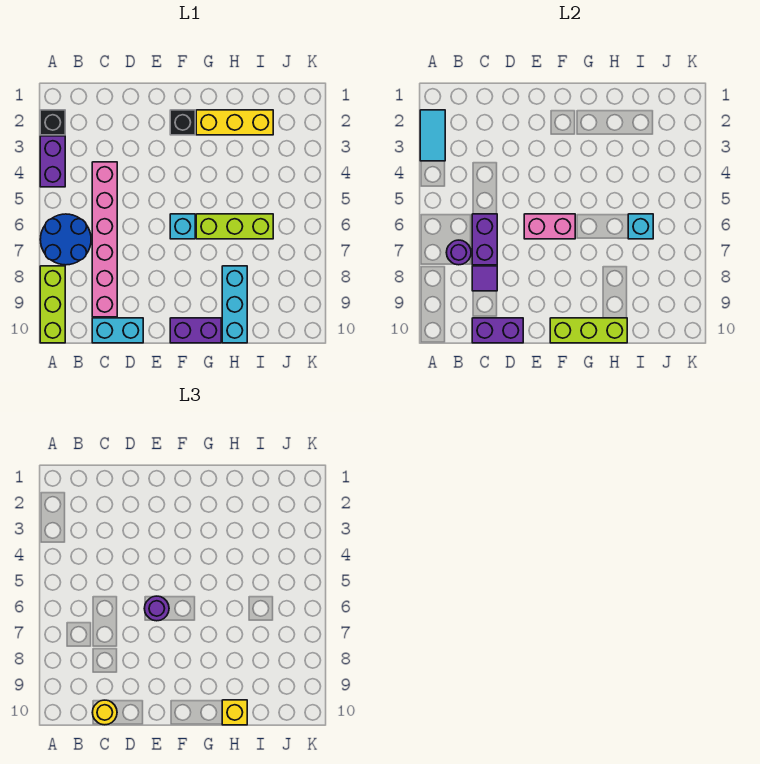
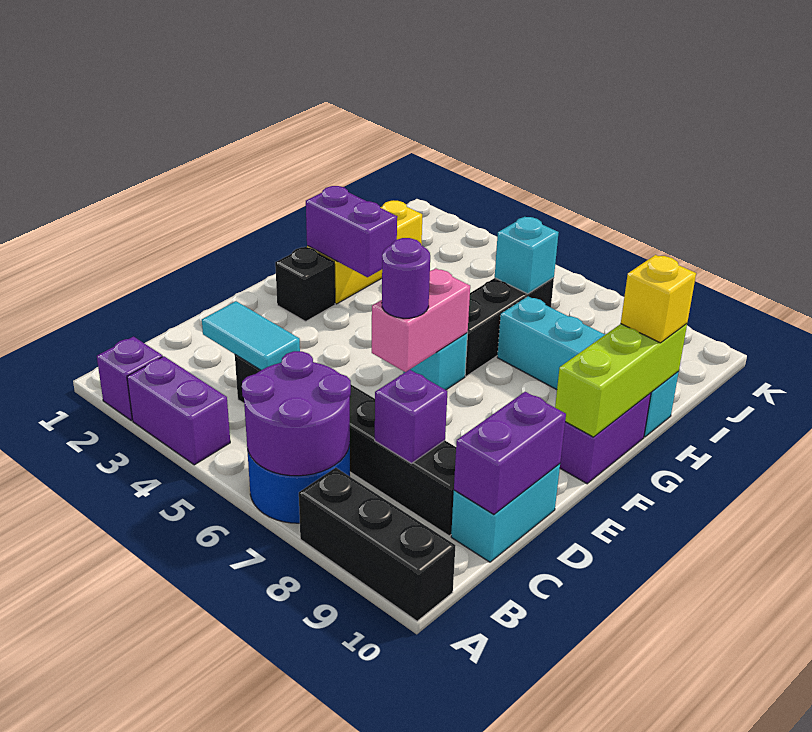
black brick A2 level 1 -> purple brick A2 level 1
cyan tile A2:A3 level 2 -> cyan tile C3:C4 level 2
lime brick A8:A10 level 1 -> black brick A8:A10 level 1
purple round brick B7 level 2 -> purple round brick A6:B7 level 2
pink brick C4:C9 level 1 -> black brick C4:C9 level 1
purple brick C6:C7 level 2 -> purple brick G2:G3 level 2
purple tile C8 level 2 -> purple brick C8 level 2
yellow round brick C10 level 3 -> none
lime brick G6:I6 level 1 -> black brick G6:I6 level 1
cyan brick H8:H10 level 1 -> cyan brick H7:H10 level 1

